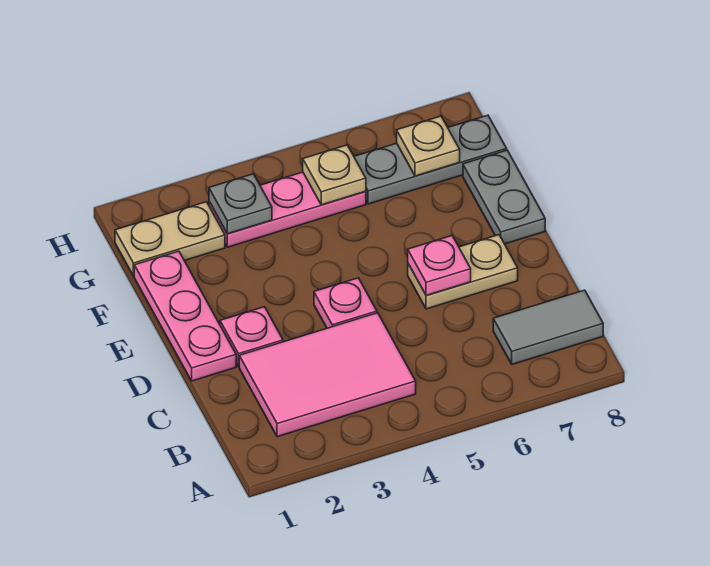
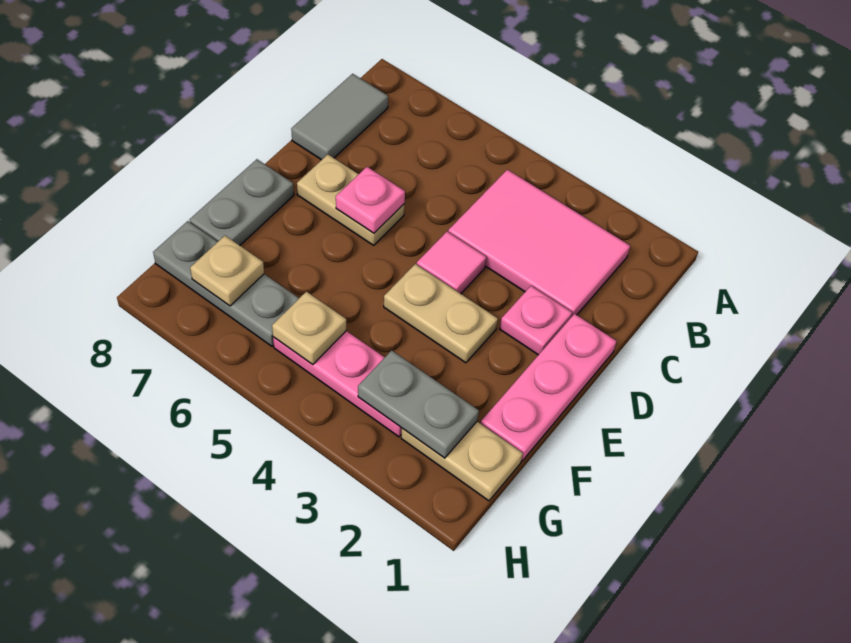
grey tile B7:B8 level 1 -> grey tile B8:C8 level 1
pink plate D4 level 1 -> pink tile D4 level 1
none -> tan plate E3:E4 level 1
grey plate G3 level 2 -> grey plate G2:G3 level 2

